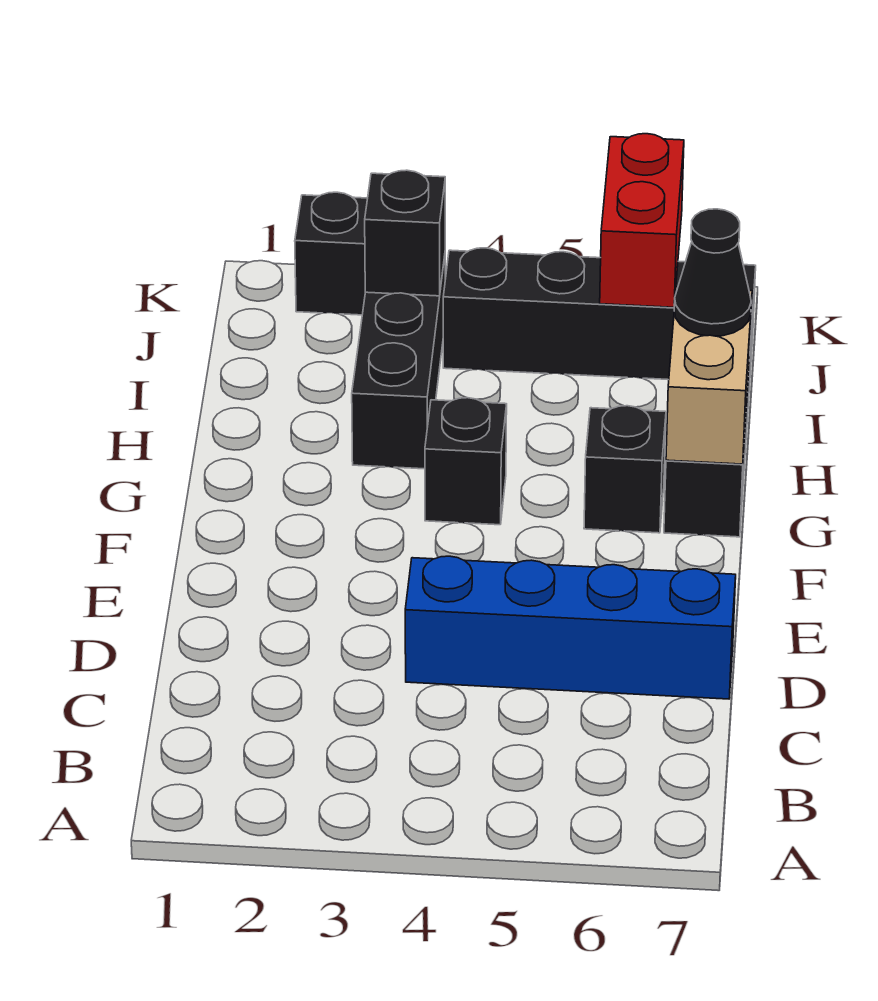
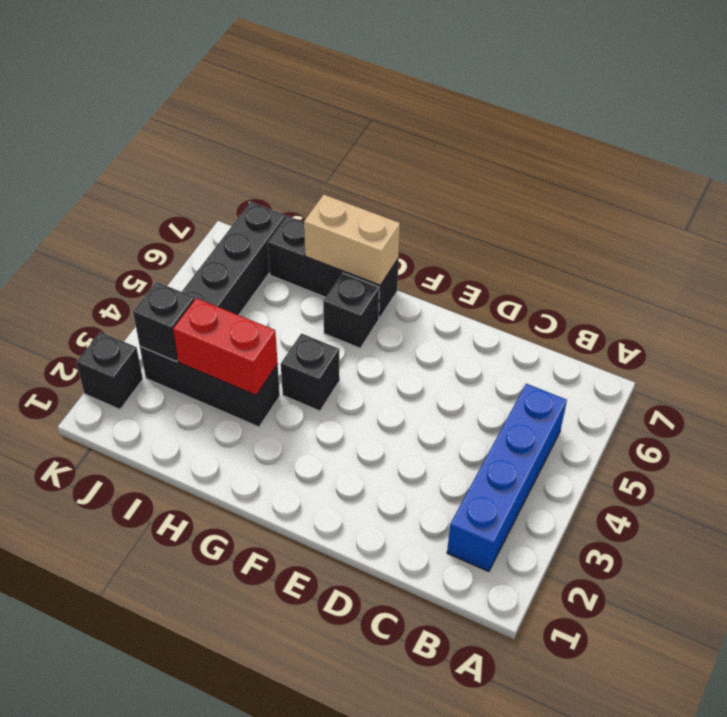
blue brick D4:D7 level 1 -> blue brick B2:B5 level 1
black cone H7 level 3 -> none
red brick J6:K6 level 2 -> red brick H3:I3 level 2

